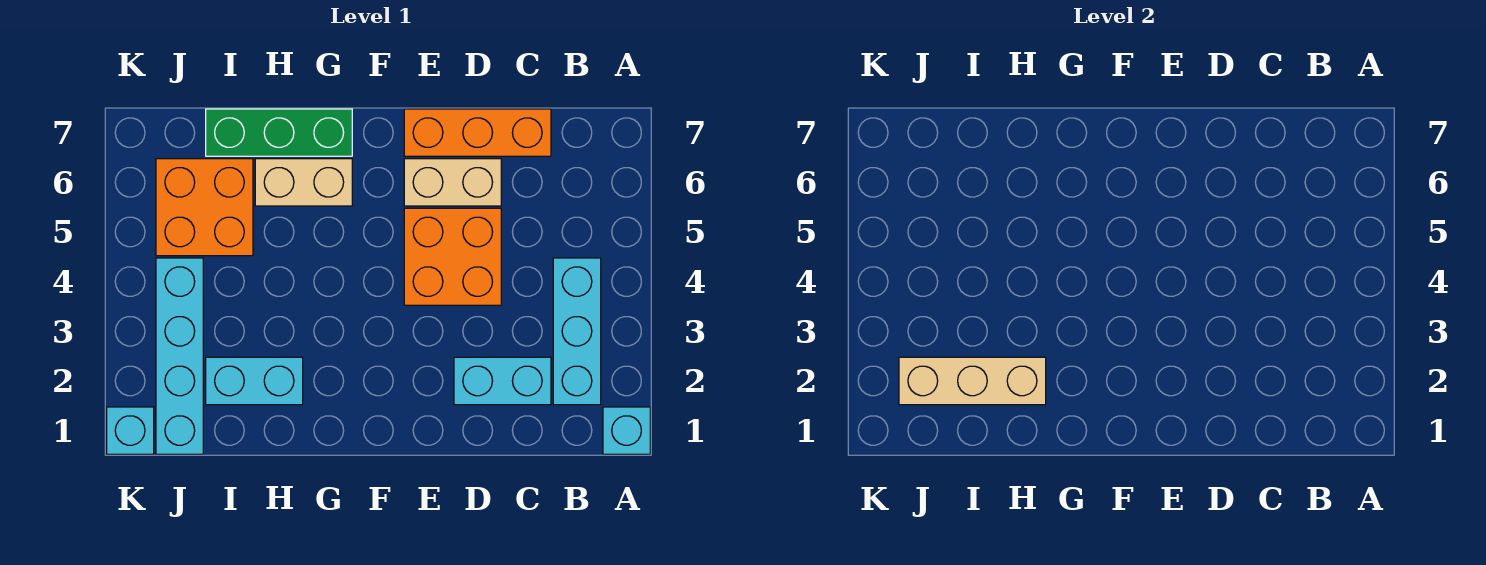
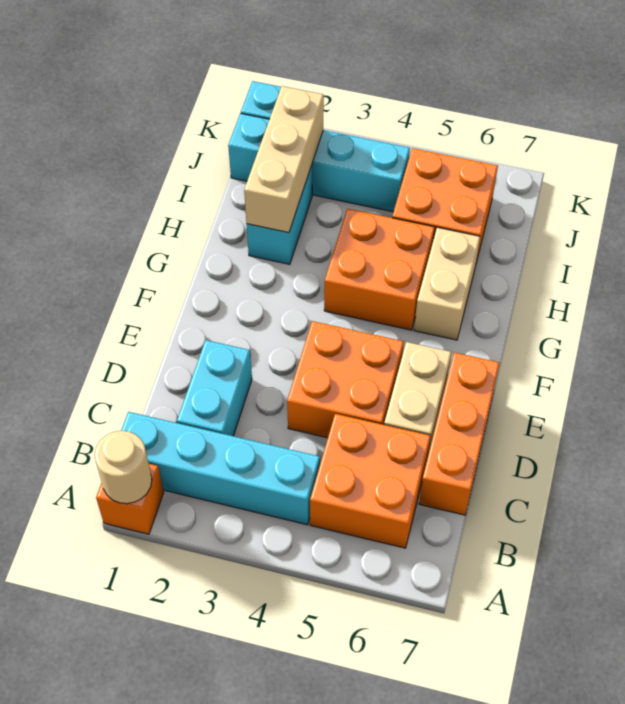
cyan brick A1 level 1 -> orange brick A1 level 1
none -> tan round brick A1 level 2
cyan brick B2:B4 level 1 -> cyan brick B1:B4 level 1
none -> orange brick B5:C6 level 1
none -> orange brick G4:H5 level 1
green brick G7:I7 level 1 -> none

